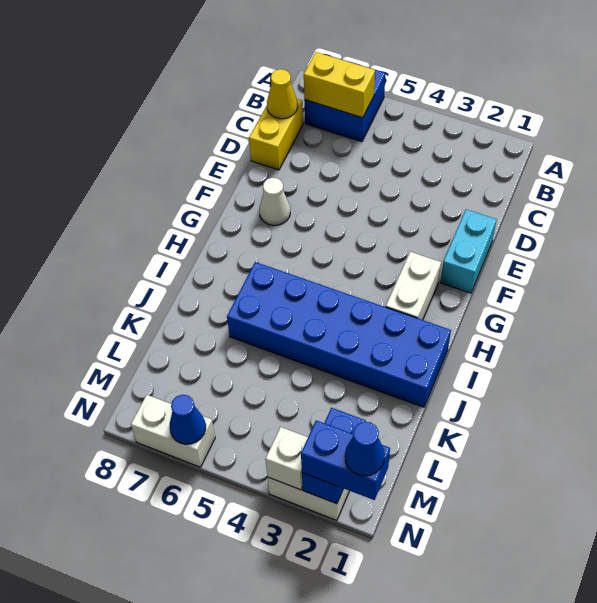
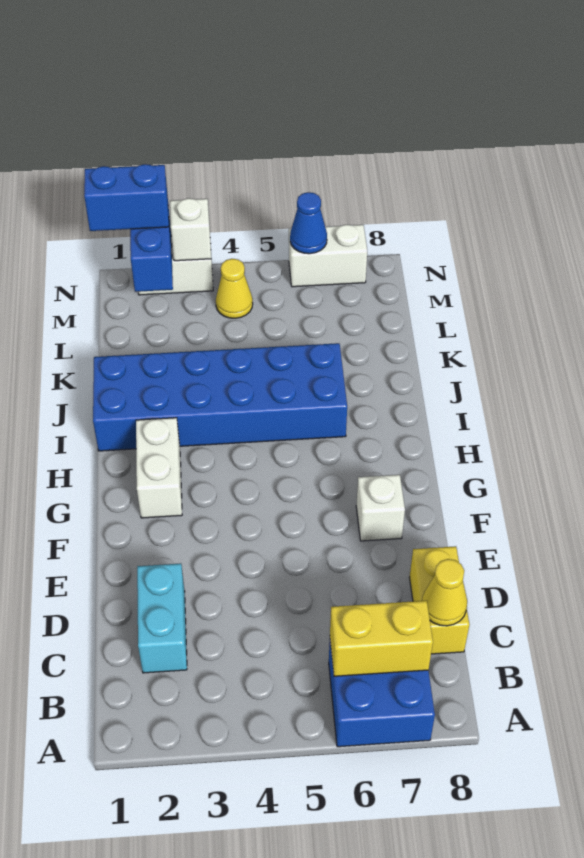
cyan brick E1:F1 level 1 -> cyan brick C2:D2 level 1
white cone F7 level 1 -> white brick F7 level 1
none -> yellow cone M4 level 1
blue cone N1 level 4 -> none

